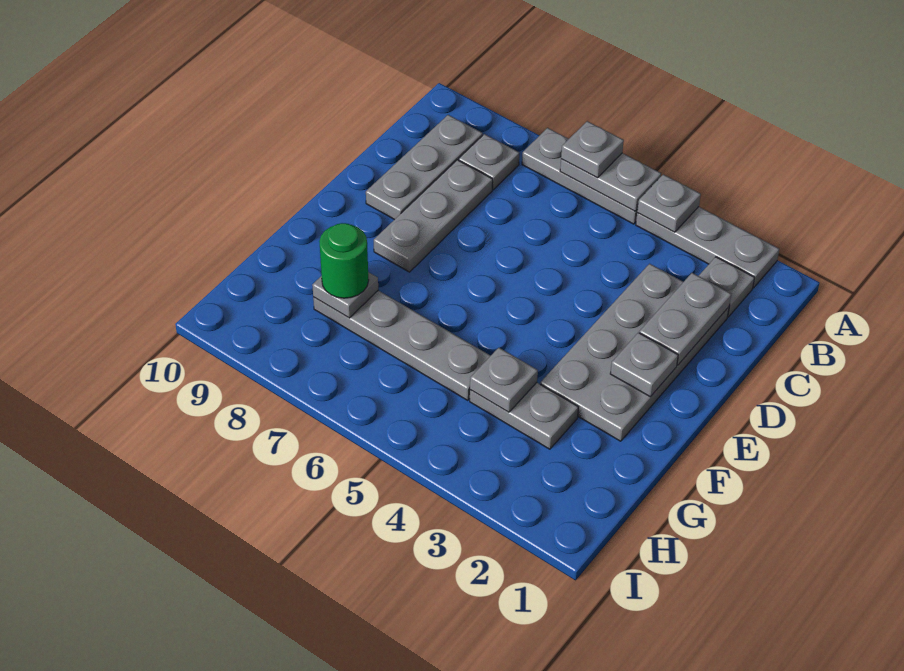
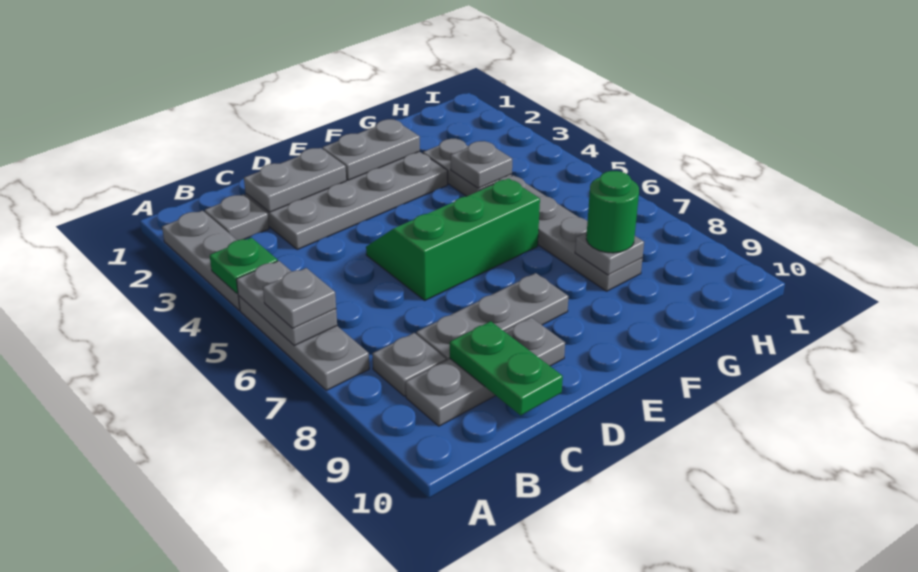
grey plate A4 level 2 -> green plate A4 level 2
none -> green plate C9:C10 level 2
none -> green slope D5:F6 level 1 top 6
grey plate E2 level 2 -> grey plate E2:F2 level 2

